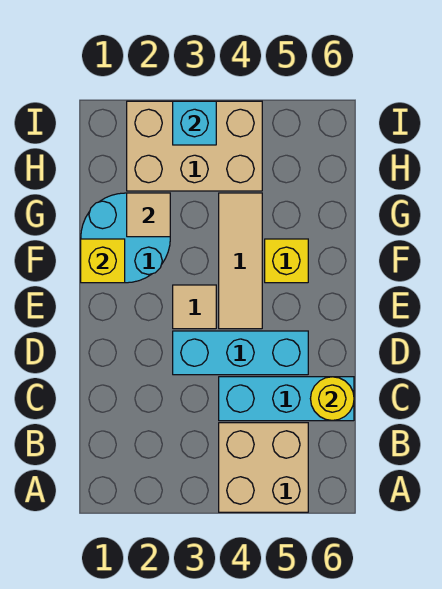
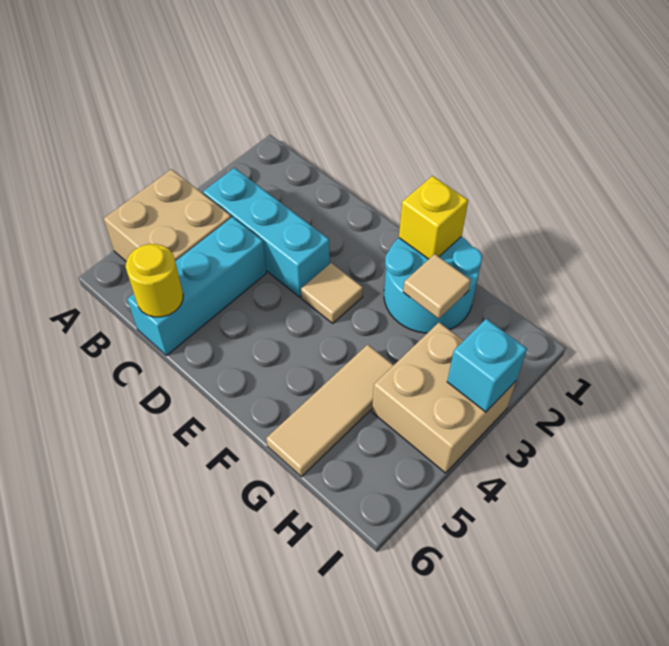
cyan brick D3:D5 level 1 -> cyan brick B3:D3 level 1
tan tile E4:G4 level 1 -> tan tile G4:G6 level 1
yellow brick F5 level 1 -> none
tan brick H2:I4 level 1 -> tan brick H3:I4 level 1

